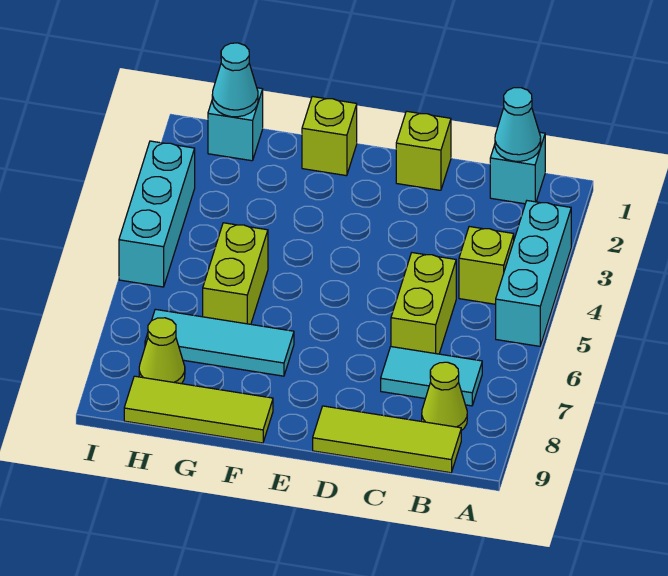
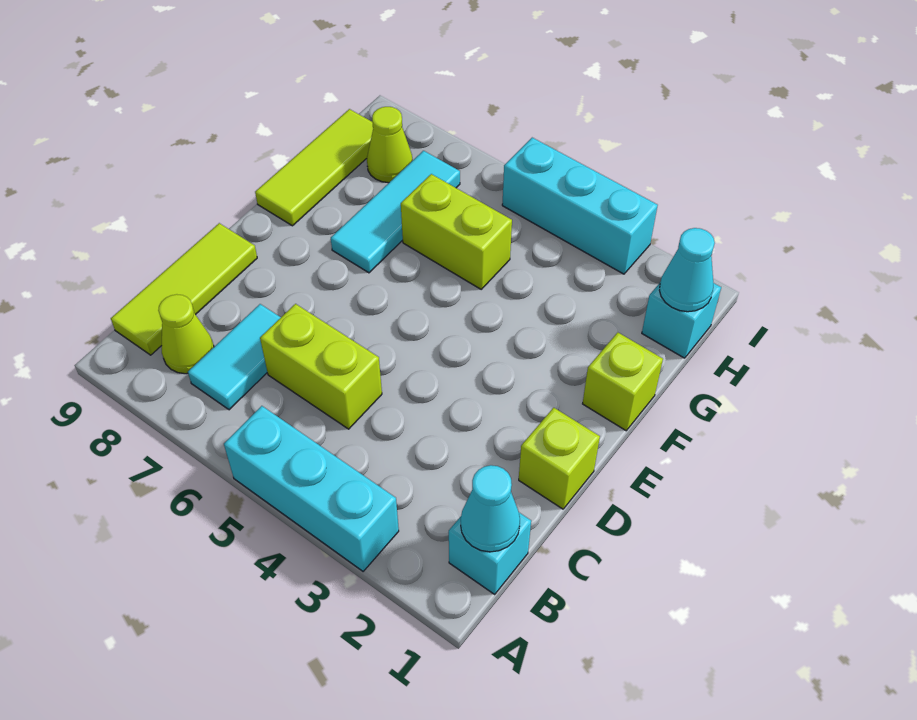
lime brick B4 level 1 -> none

